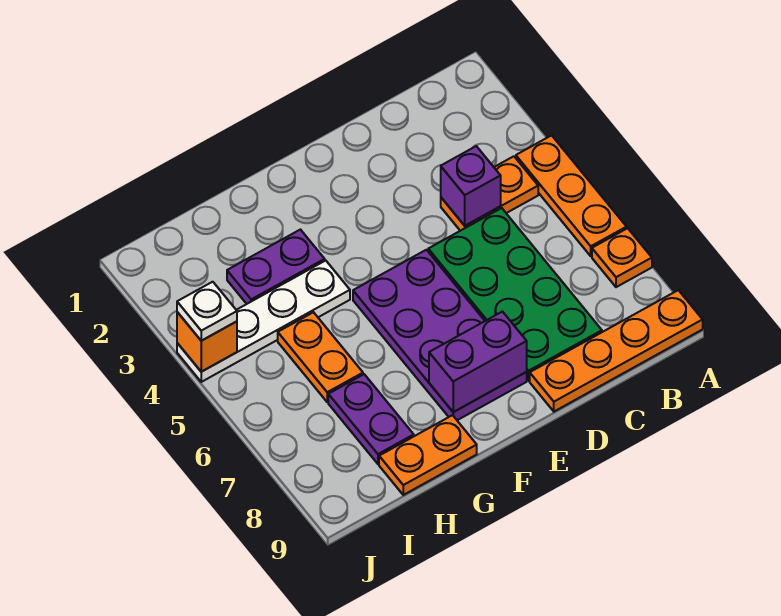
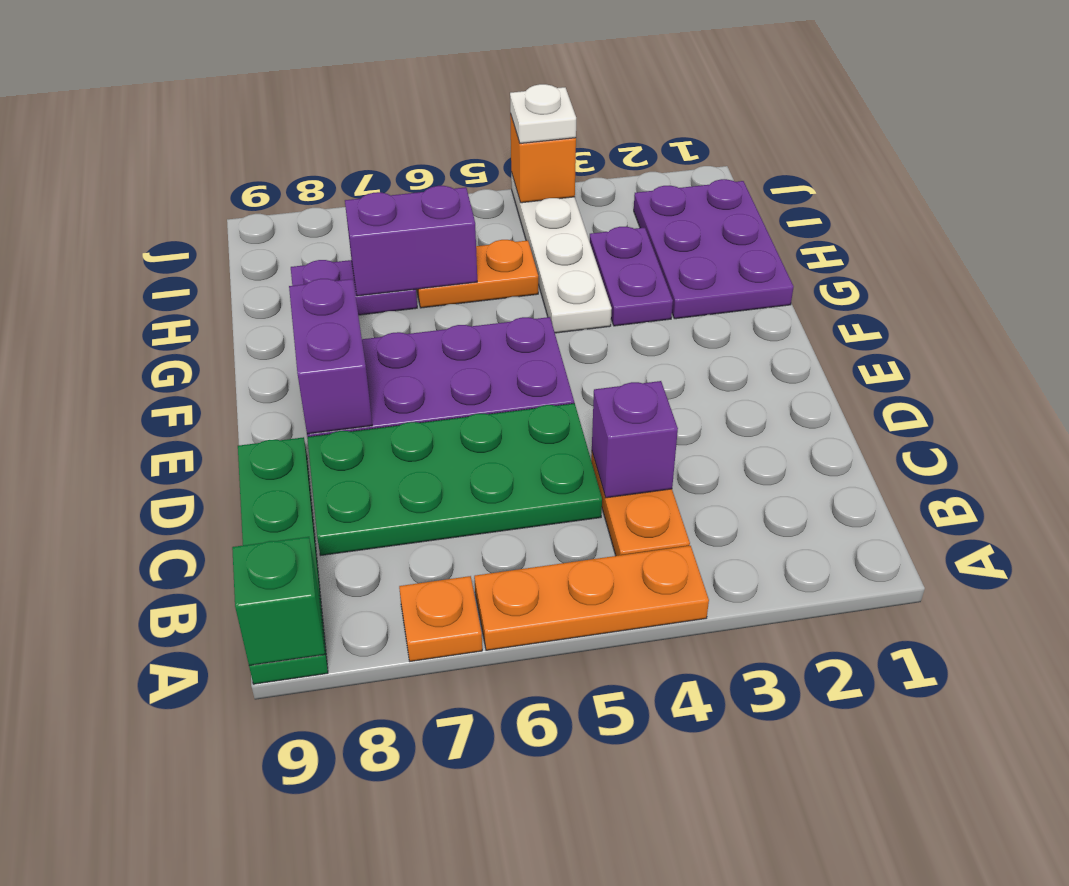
orange plate A9:D9 level 1 -> green plate A9:D9 level 1
none -> green brick A9 level 2
none -> purple plate G1:I2 level 1
orange plate G9:H9 level 1 -> none
none -> purple brick H6:H7 level 2

